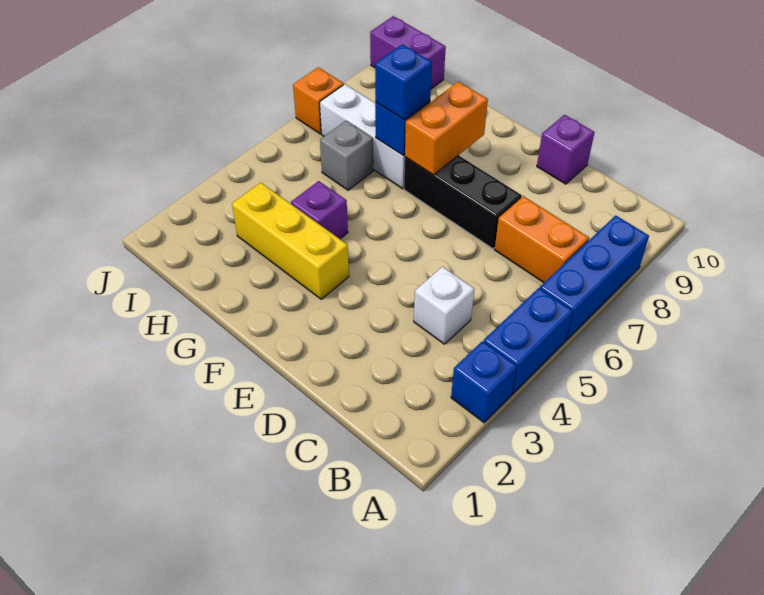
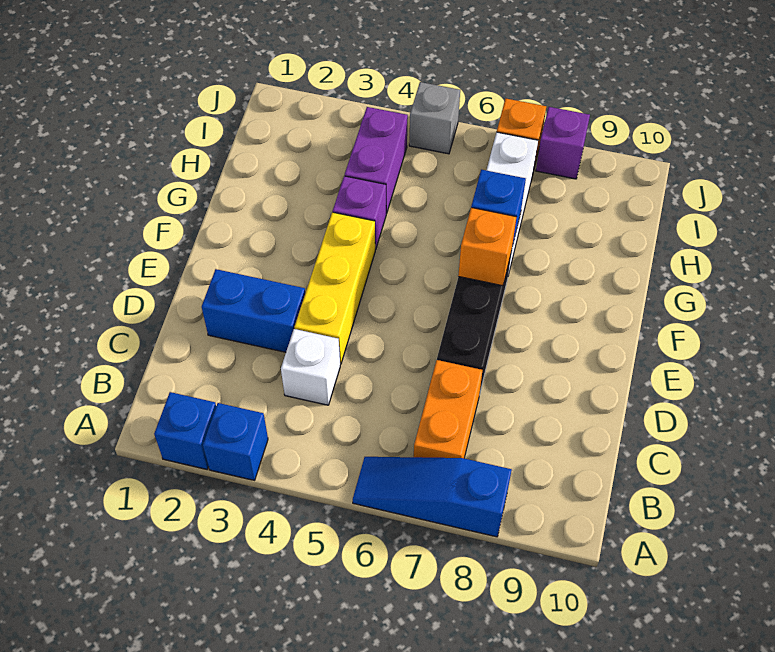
blue brick A4:A5 level 1 -> blue brick D2:D3 level 1
blue brick A6:A8 level 1 -> blue slope A6:A8 level 1 top 8
purple brick D10 level 1 -> purple brick J8 level 1
yellow brick F3:H3 level 1 -> yellow brick D4:F4 level 1
orange brick F7:F8 level 2 -> orange brick F7 level 2
blue brick G7 level 3 -> blue brick A2 level 1
grey brick H6 level 1 -> grey brick J5 level 1
purple brick I10:J10 level 1 -> purple brick H4:I4 level 1

